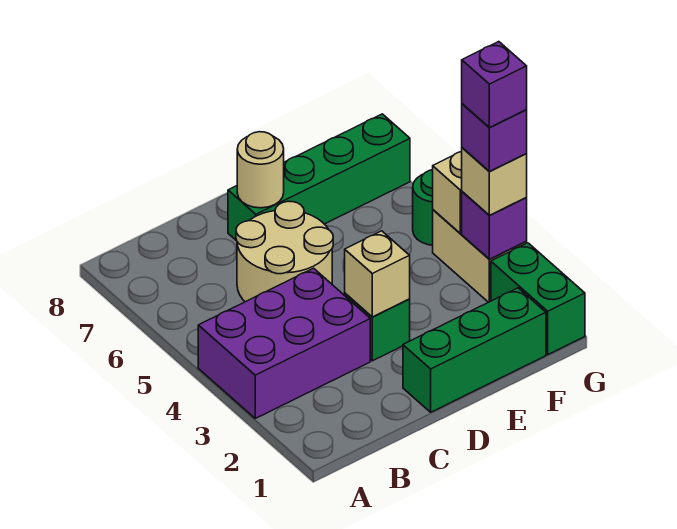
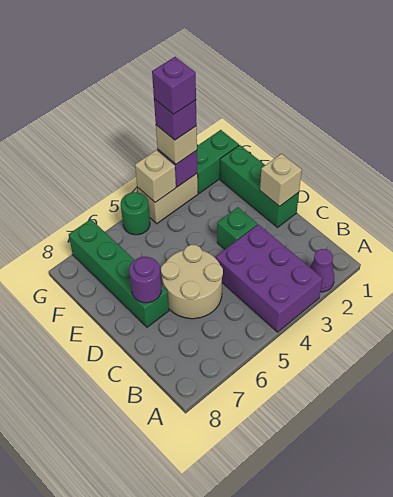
none -> purple cone A2 level 1
tan brick D3 level 2 -> tan brick D1 level 2
tan round brick D7 level 2 -> purple round brick D7 level 2

